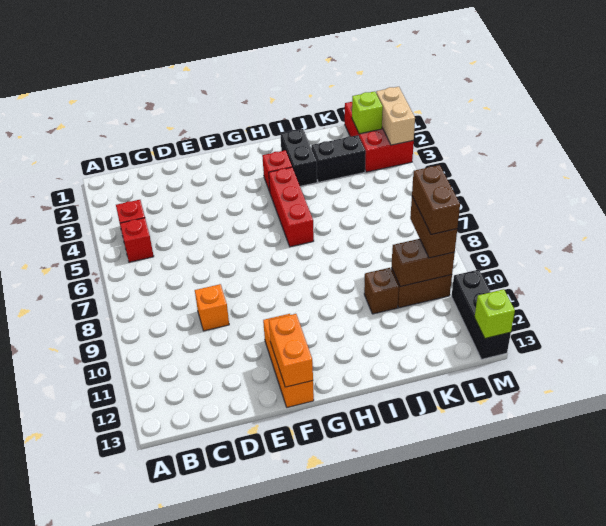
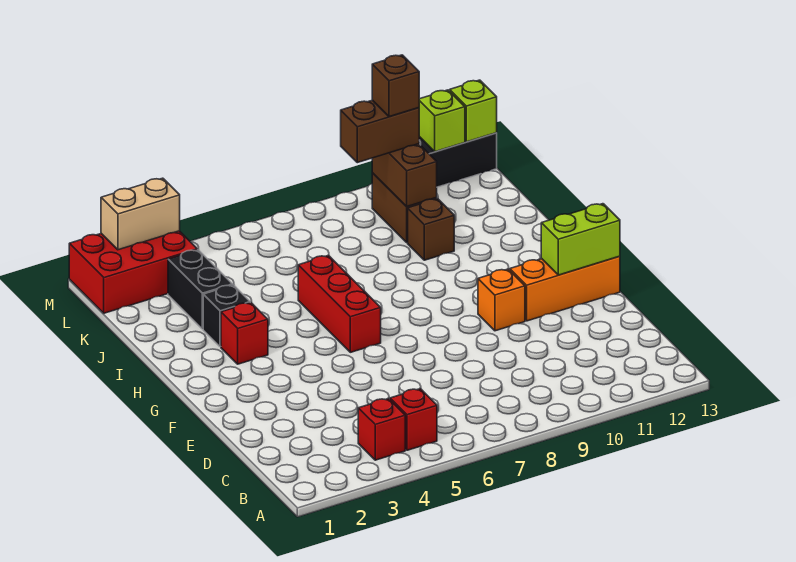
orange brick D9 level 1 -> orange brick F10 level 1
orange brick F12:F13 level 2 -> lime brick F12:F13 level 2
red brick H4:H6 level 1 -> red brick G6:I6 level 1
black brick I2:I3 level 1 -> black brick I3 level 1
lime brick L2 level 2 -> lime brick M12 level 2
brown brick L9:L10 level 4 -> brown brick L10 level 4

